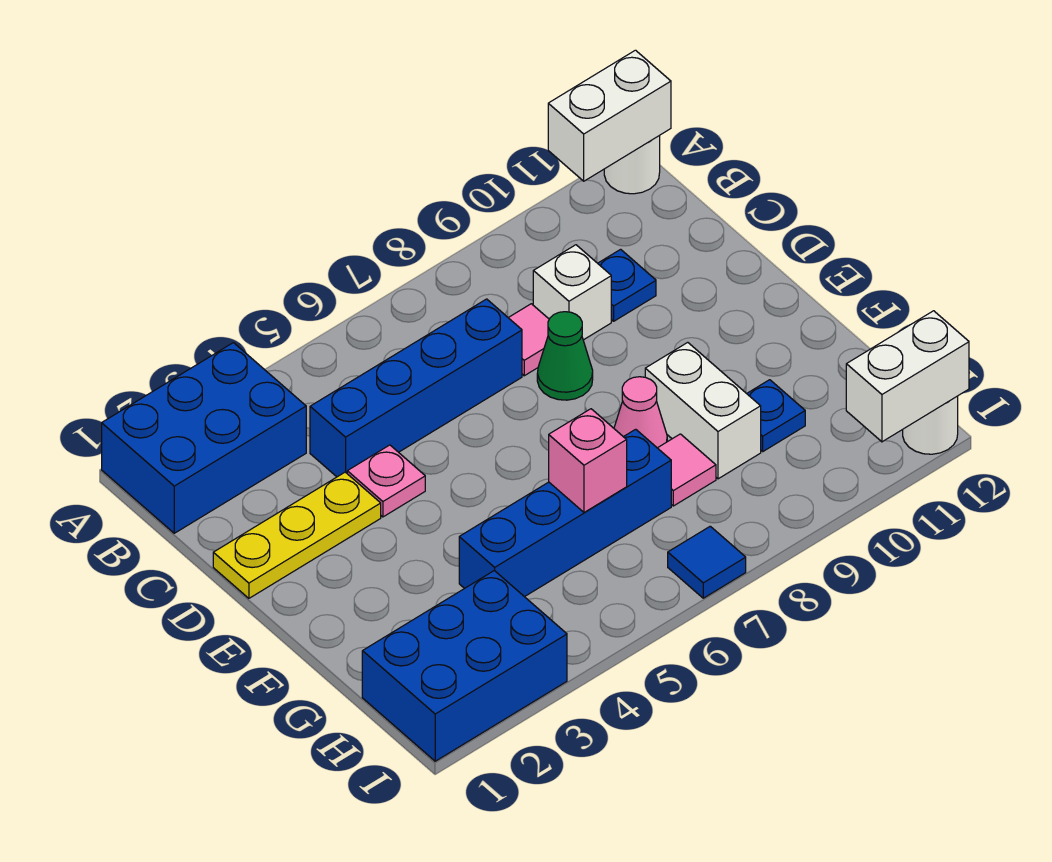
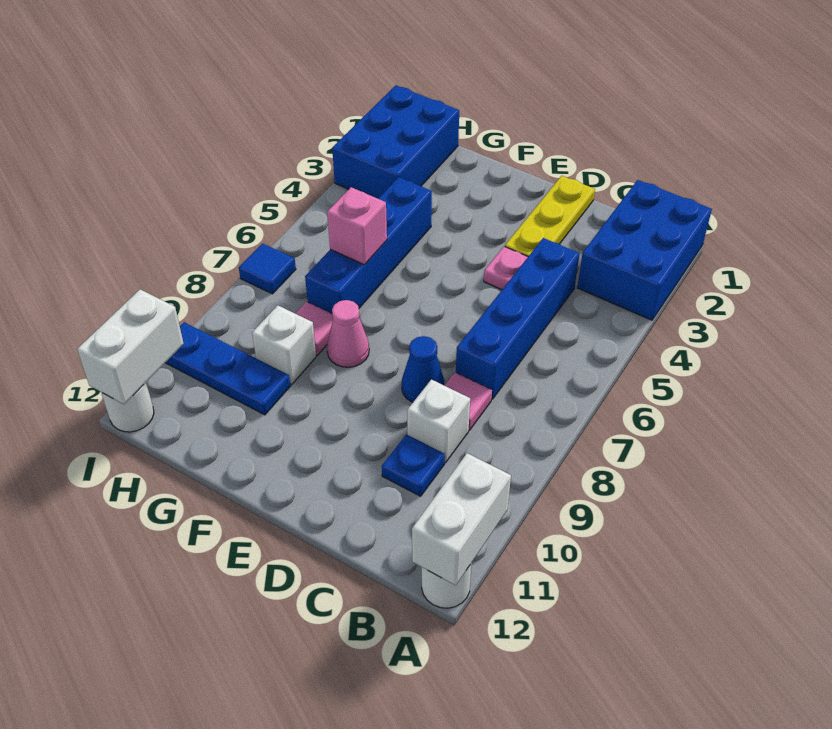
green cone D8 level 1 -> blue cone D8 level 1
white brick F9:G9 level 1 -> white brick G9 level 1
blue plate G10 level 1 -> blue plate G10:I10 level 1

